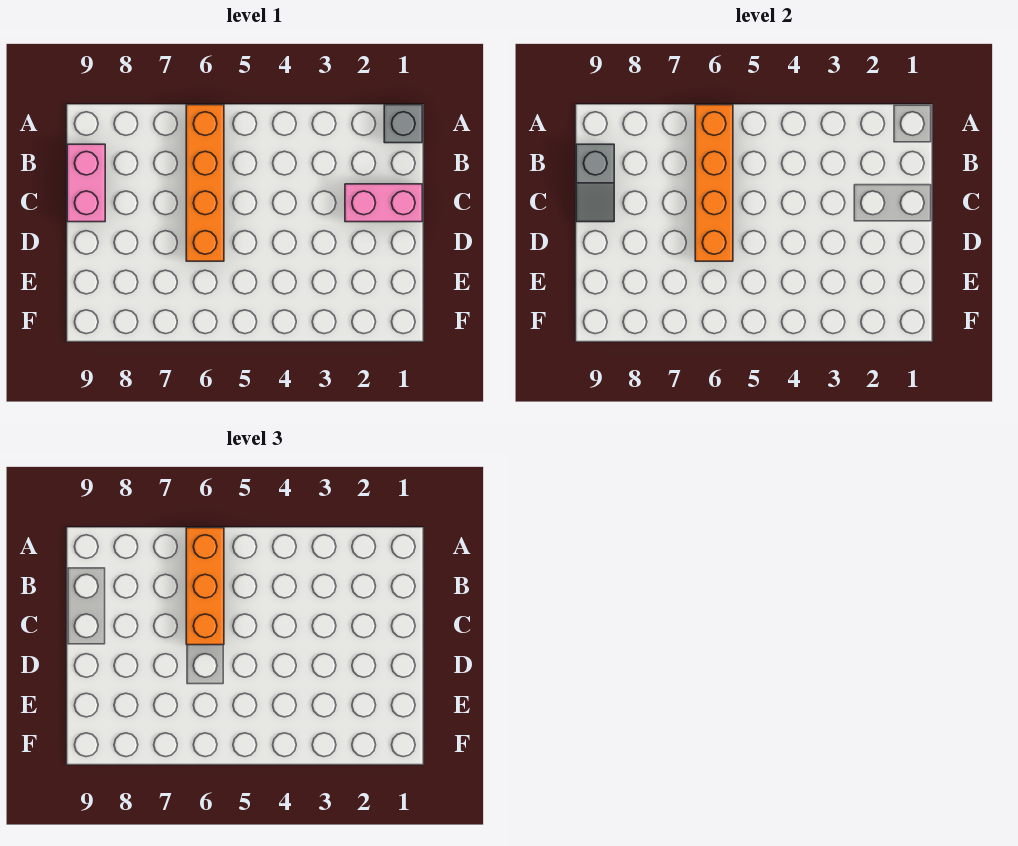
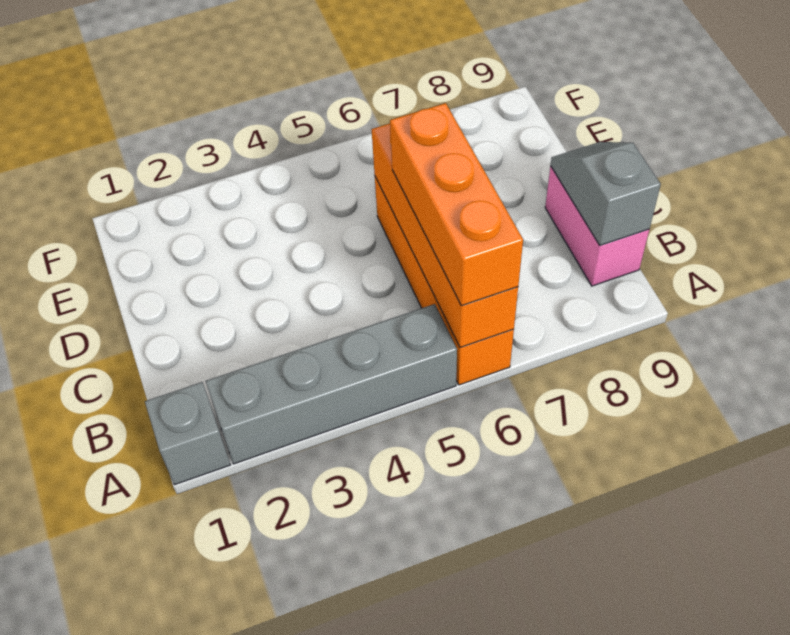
none -> grey brick A2:A5 level 1
pink brick C1:C2 level 1 -> none

